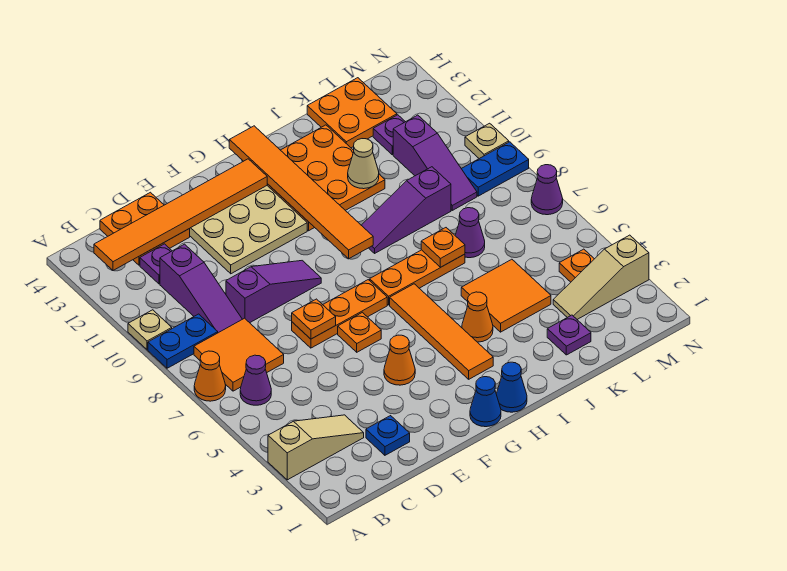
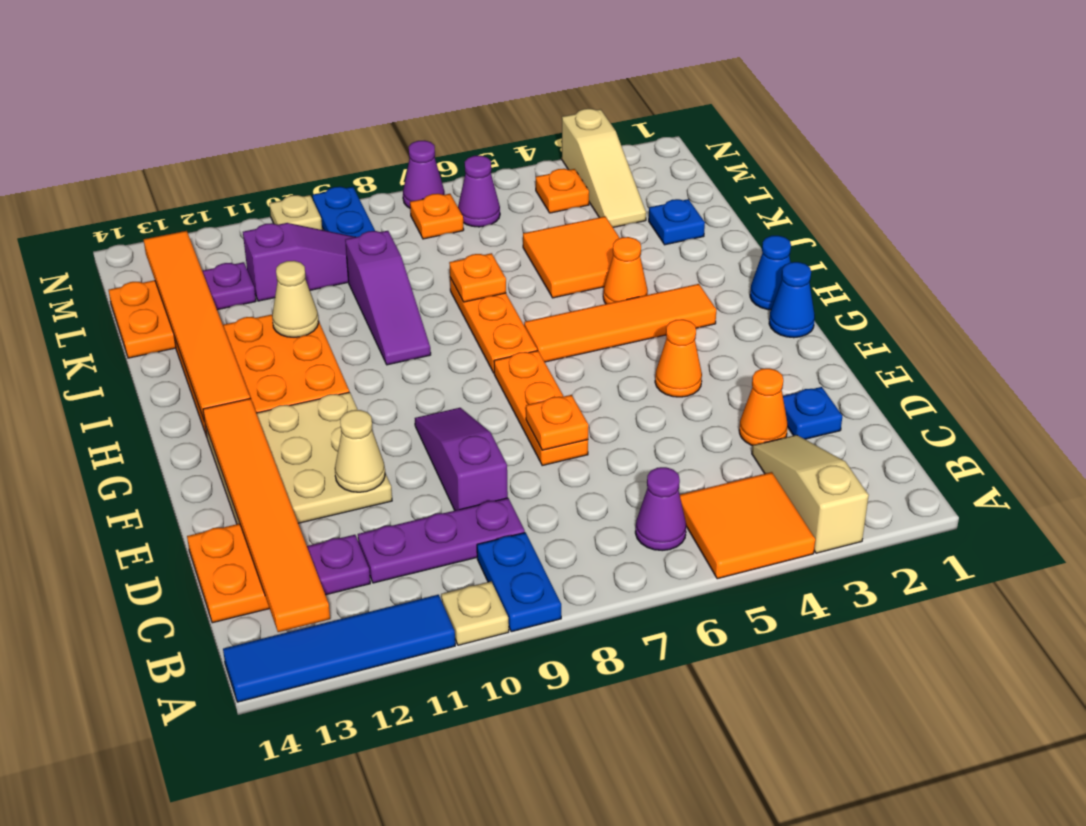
orange cone A7 level 1 -> orange cone D3 level 1
none -> blue tile A11:A14 level 1
orange tile B7:C8 level 1 -> orange tile A4:B5 level 1
purple slope C9:C11 level 1 top 11 -> purple plate C9:C11 level 1
none -> tan cone E11 level 2
orange plate F6 level 1 -> orange plate M7 level 1
orange tile H9:H14 level 2 -> orange tile H13:M13 level 2
purple plate K2 level 1 -> blue plate K2 level 1
purple cone K7 level 1 -> purple cone M6 level 1

